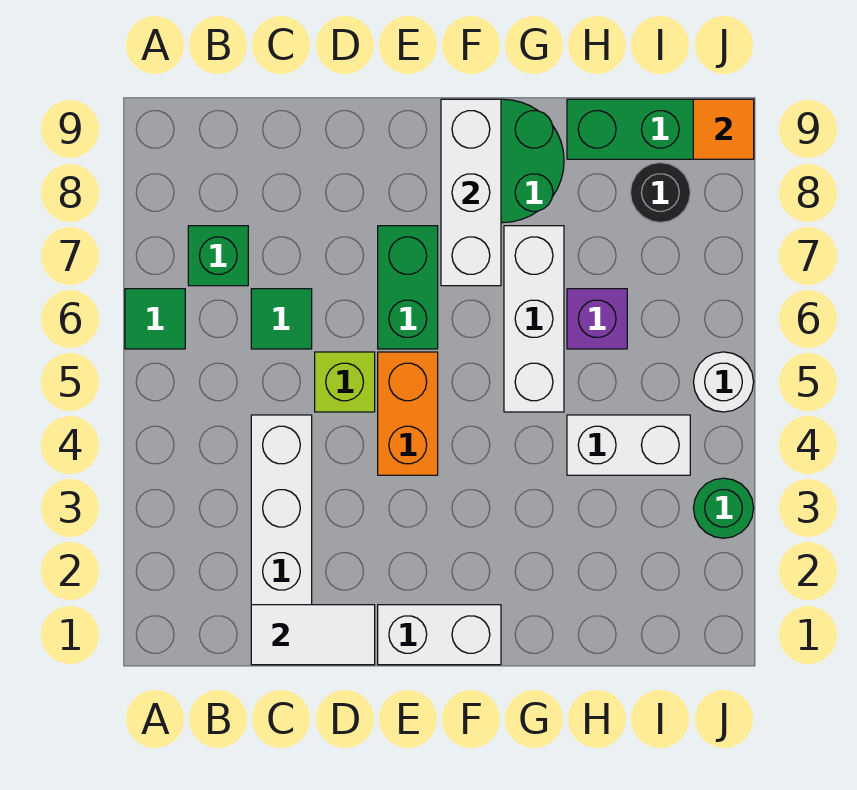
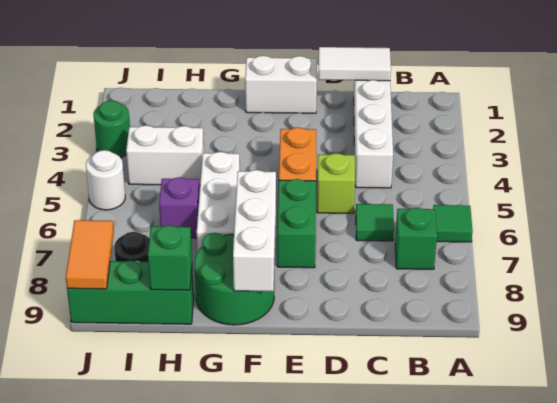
none -> green brick H9 level 2
orange tile J9 level 2 -> orange tile J8:J9 level 2

